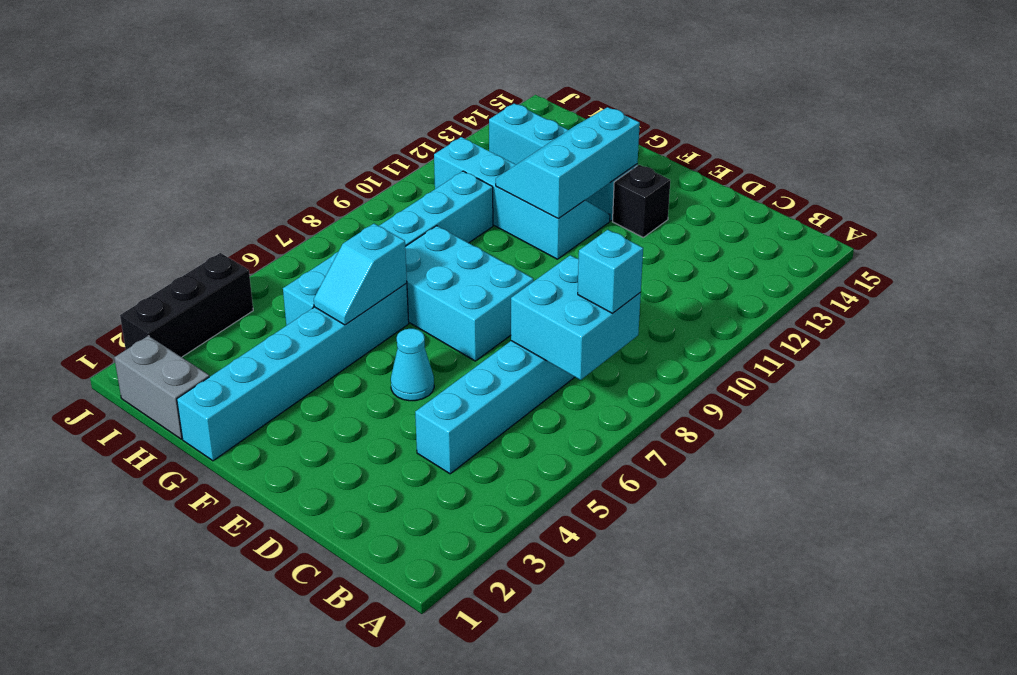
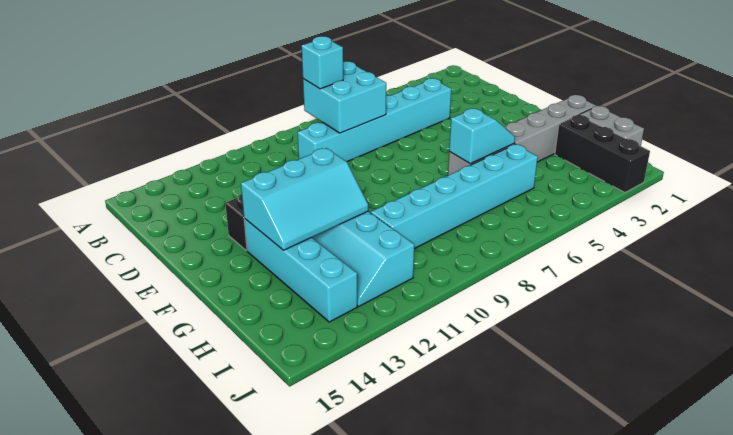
cyan cone E5 level 1 -> none
cyan brick E7:G8 level 1 -> none
cyan brick G1:G6 level 1 -> grey brick G1:G6 level 1
black brick J2:J4 level 1 -> black brick H2:J2 level 1

